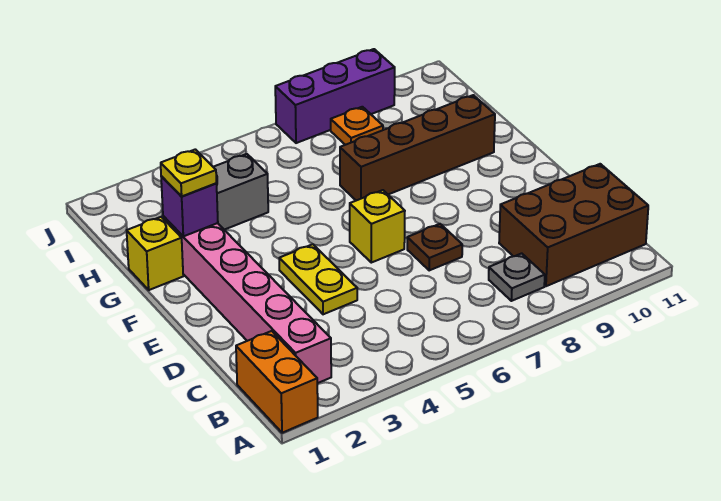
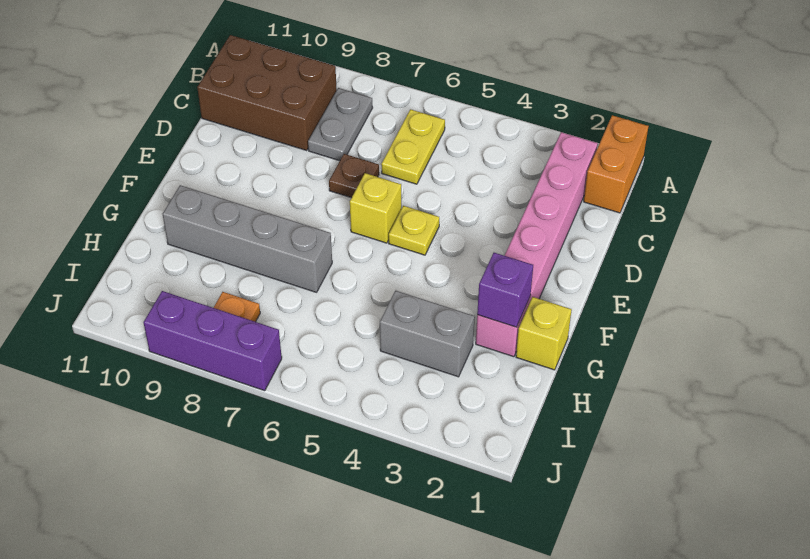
grey plate B8 level 1 -> grey plate B8:C8 level 1
yellow plate D4:E4 level 1 -> yellow plate B6:C6 level 1
yellow plate G2 level 3 -> yellow plate E5 level 1
brown brick G7:G10 level 1 -> grey brick G7:G10 level 1

